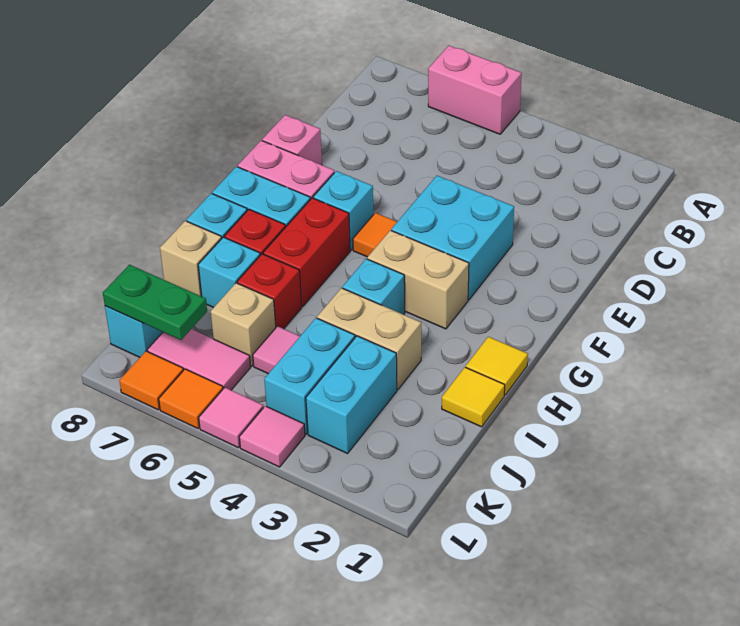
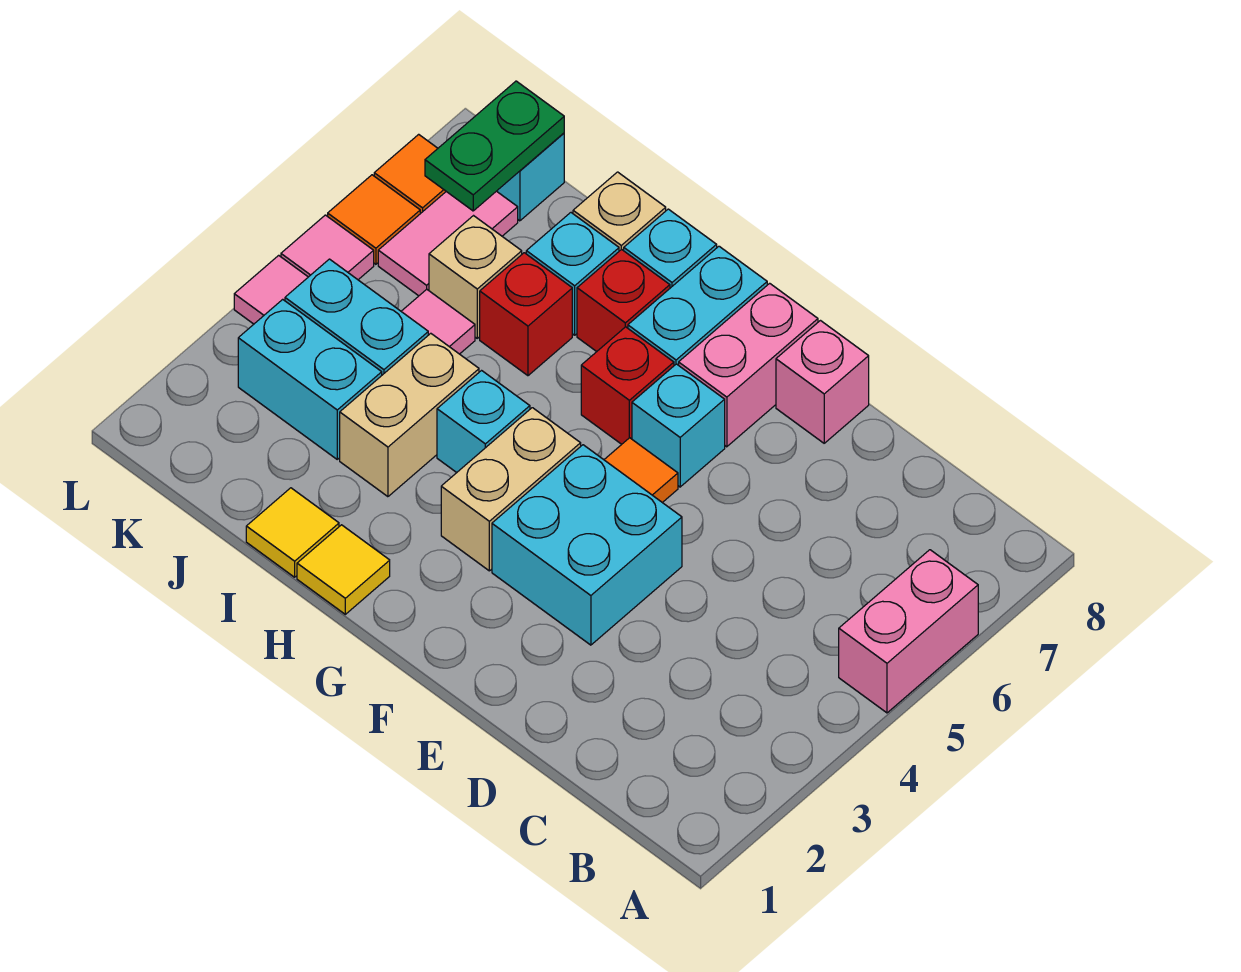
red brick G6:H6 level 1 -> red brick G6 level 1

